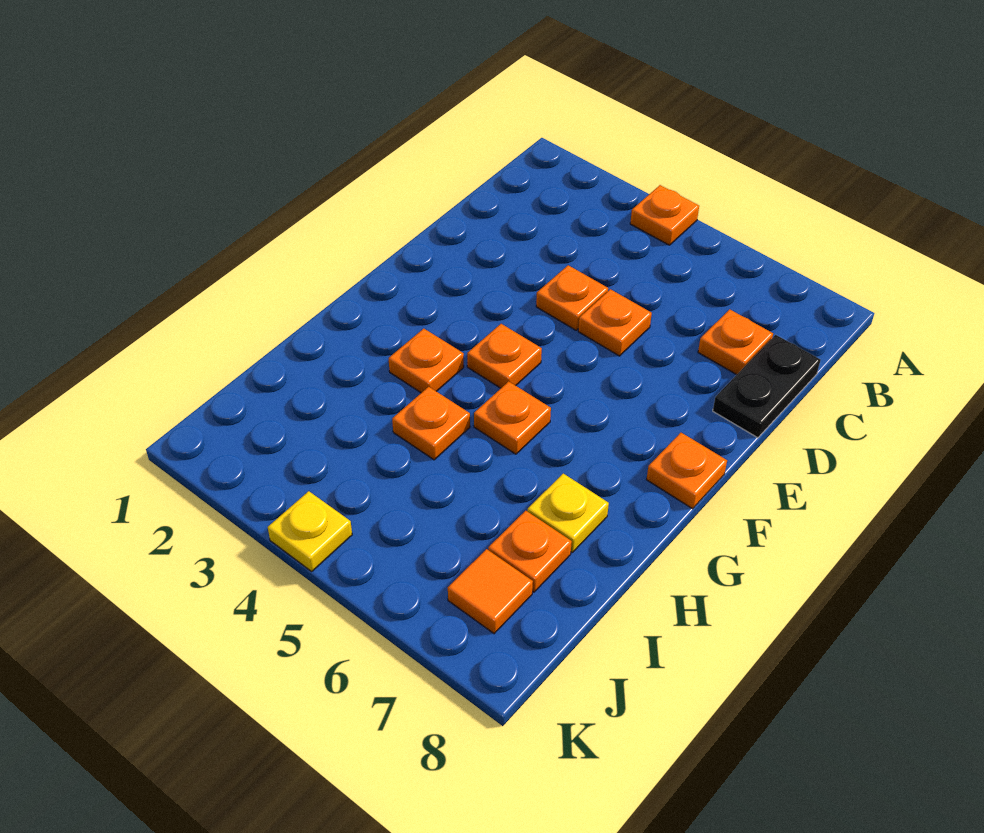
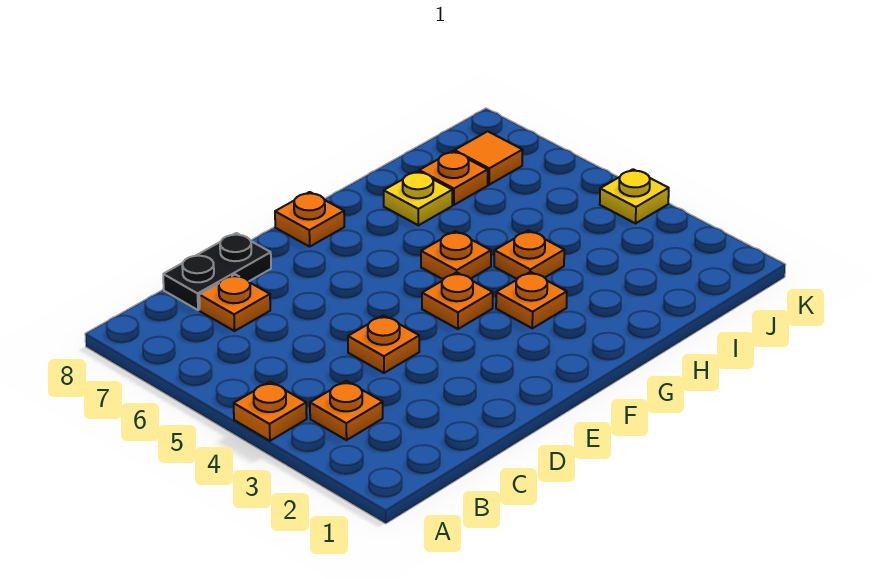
orange plate D5 level 1 -> orange plate B3 level 1

